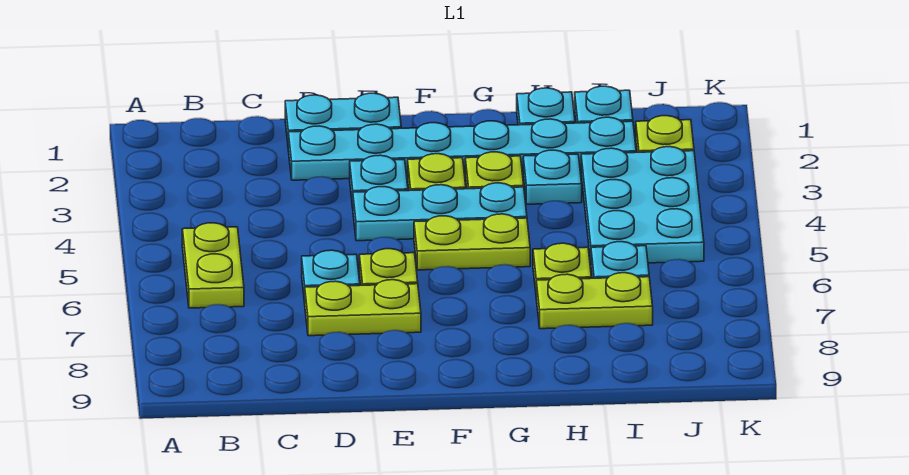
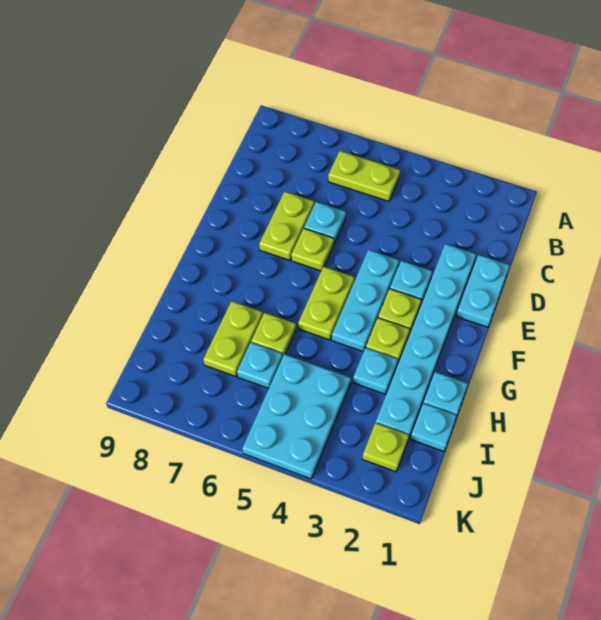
cyan plate I3:J5 level 1 -> cyan plate I4:K5 level 1

